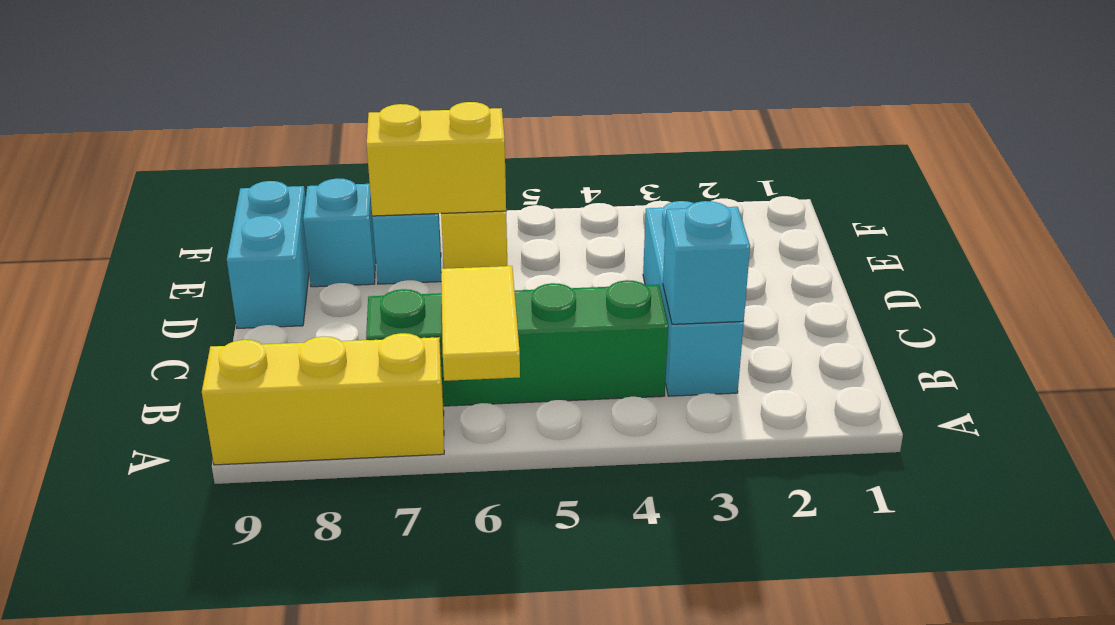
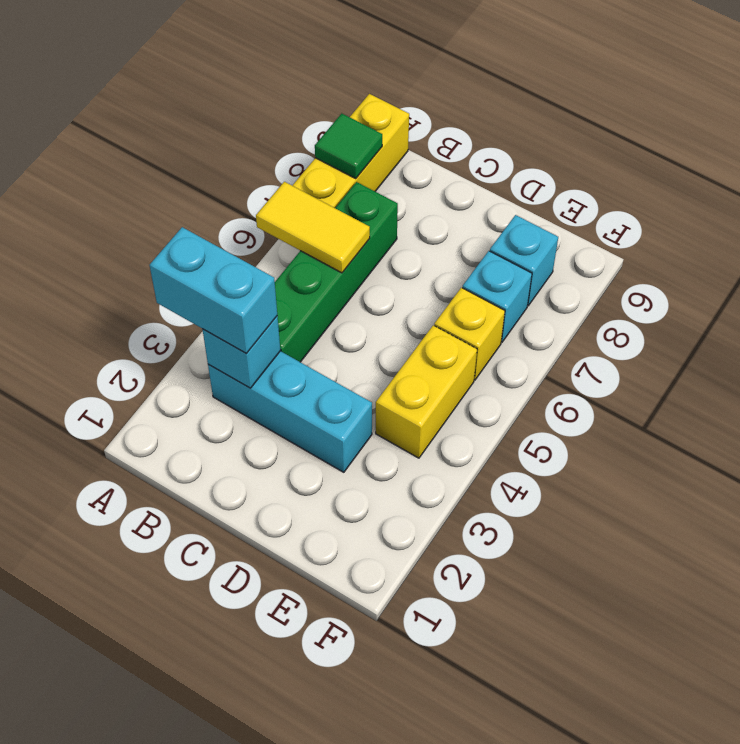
none -> green tile A8 level 2
cyan brick D9:E9 level 1 -> cyan brick A3:B3 level 3
yellow brick E6:E7 level 2 -> yellow brick E4:E5 level 1

